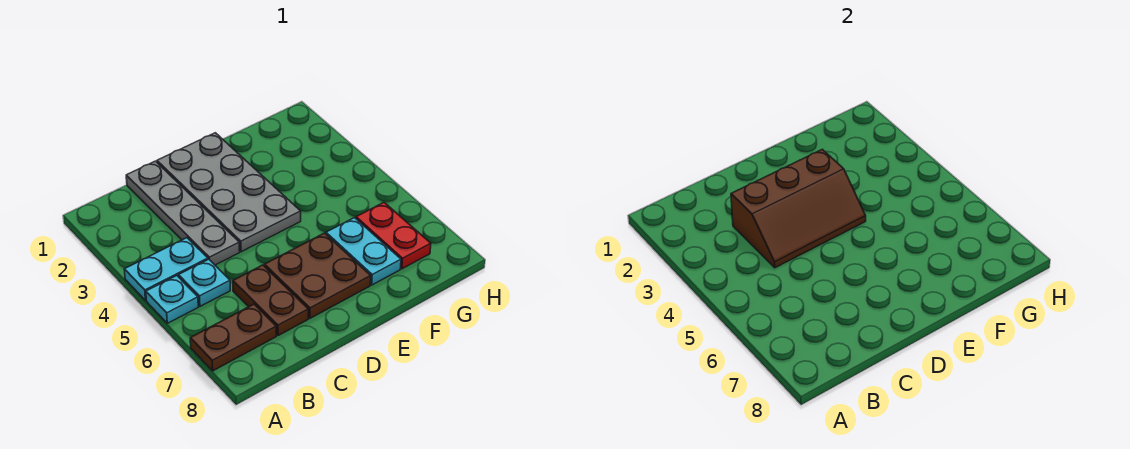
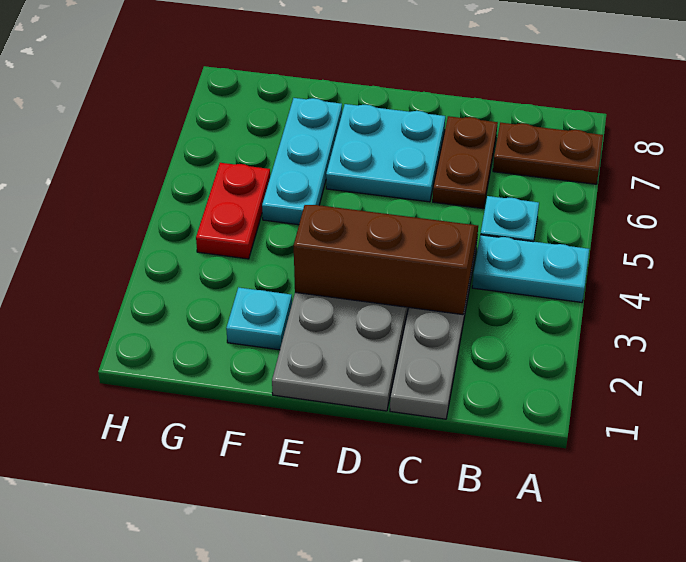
cyan plate A5 level 1 -> cyan plate F2 level 1
brown plate D6:E7 level 1 -> cyan plate D6:E7 level 1
cyan plate F6:F7 level 1 -> cyan plate F5:F7 level 1
red plate G6:G7 level 1 -> red plate G4:G5 level 1

